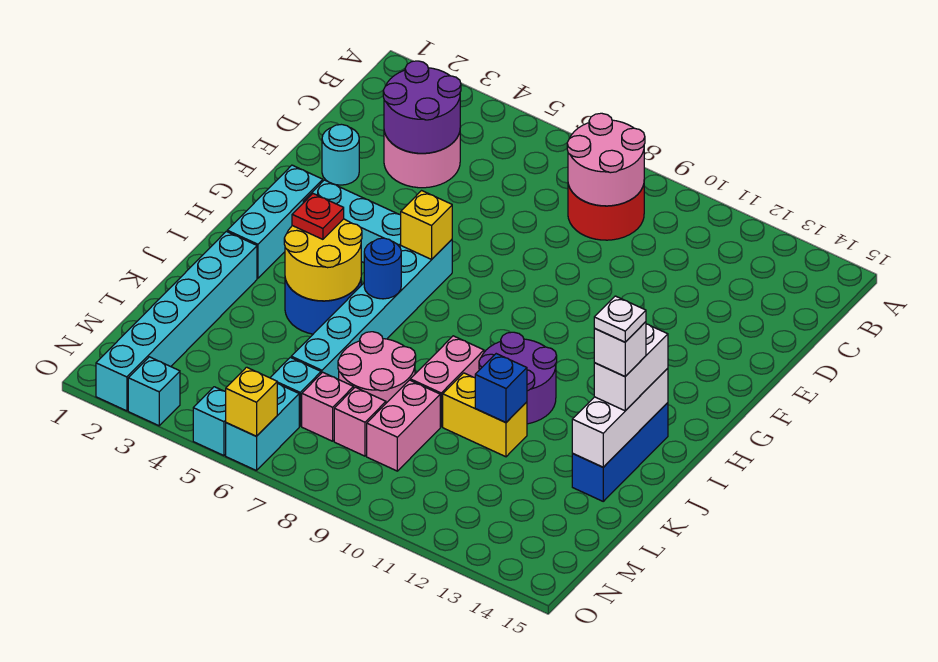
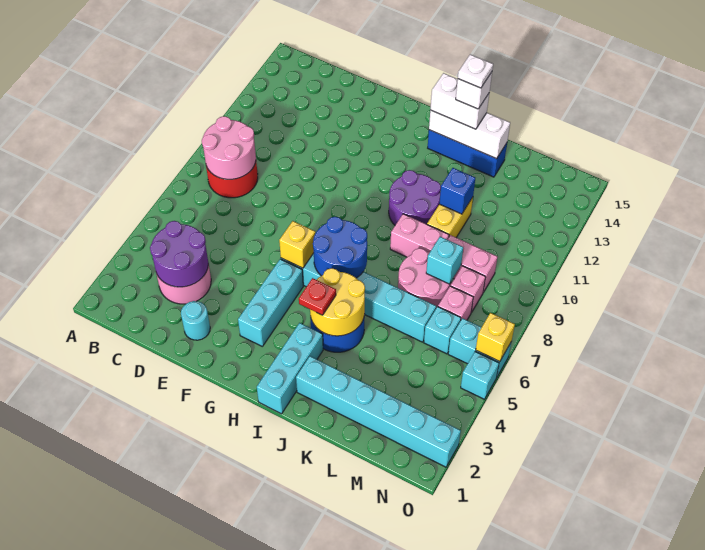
cyan brick G2:I2 level 1 -> cyan brick I1:I3 level 1
blue round brick I6 level 2 -> blue round brick H6:I7 level 2
cyan brick O3 level 1 -> cyan brick L8 level 2

